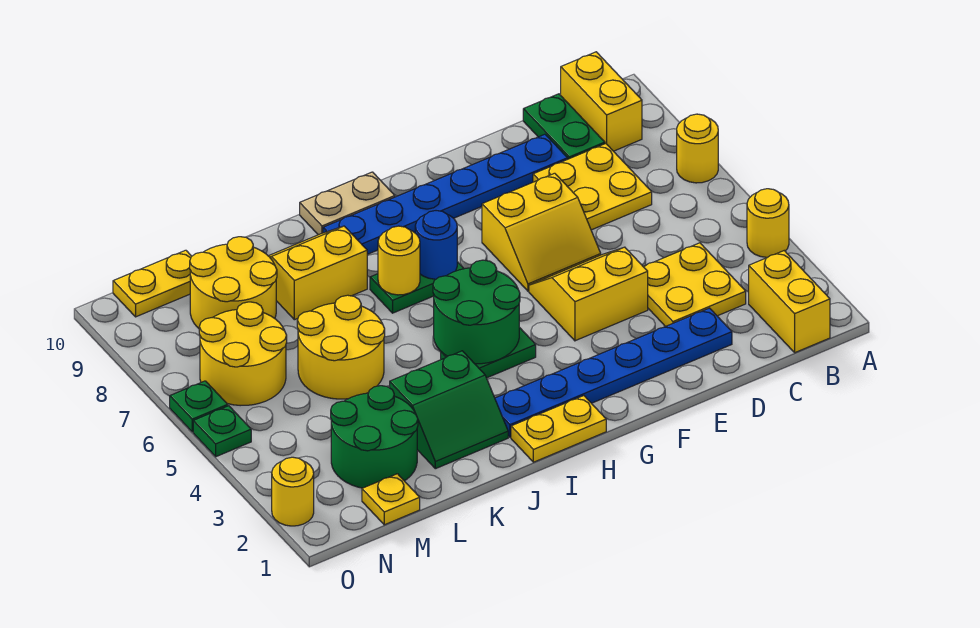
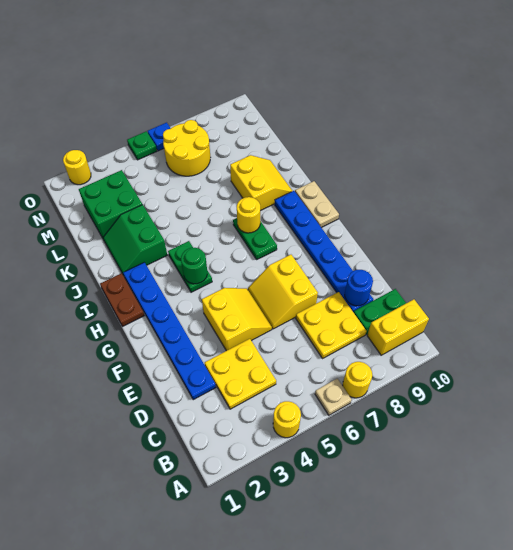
none -> tan plate A6 level 1
yellow brick B1:B2 level 1 -> none
yellow plate H1:I1 level 1 -> brown plate H1:I1 level 1
green round brick H4:I5 level 2 -> green round brick H4 level 2
blue round brick H7 level 2 -> blue round brick D9 level 2
yellow round brick K5:L6 level 1 -> none
green round brick L2:M3 level 1 -> green brick L2:M3 level 1
yellow round brick L8:M9 level 1 -> none
yellow plate M1 level 1 -> none
yellow plate M10:N10 level 1 -> none
green plate O6 level 1 -> blue plate O6 level 1

